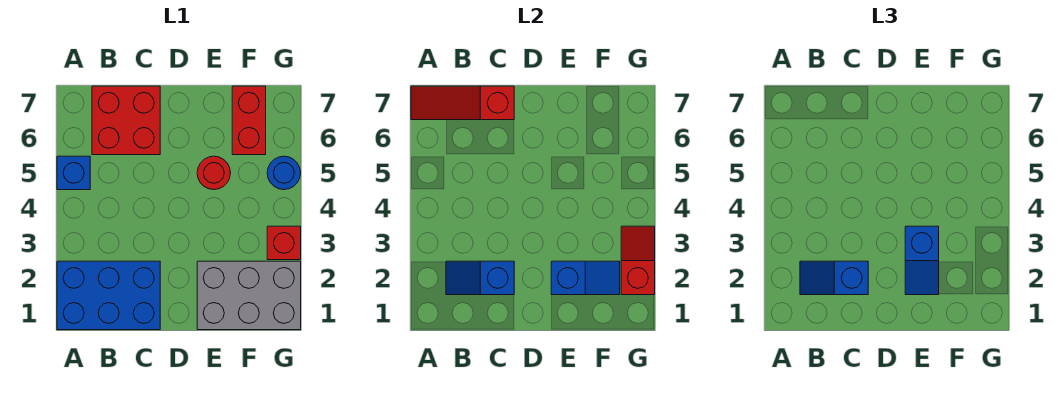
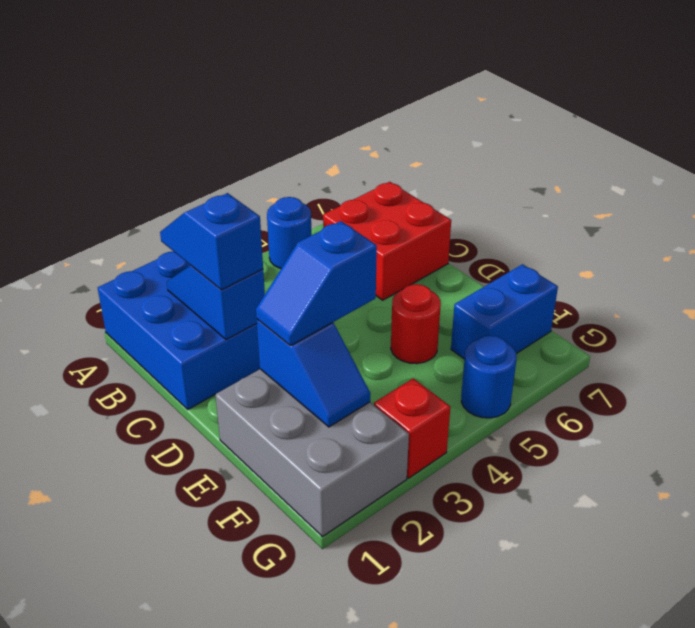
blue brick A5 level 1 -> blue round brick A5 level 1
red slope A7:C7 level 2 top C -> none
red brick F6:F7 level 1 -> blue brick F6:F7 level 1
red slope G2:G3 level 2 top 2 -> none

